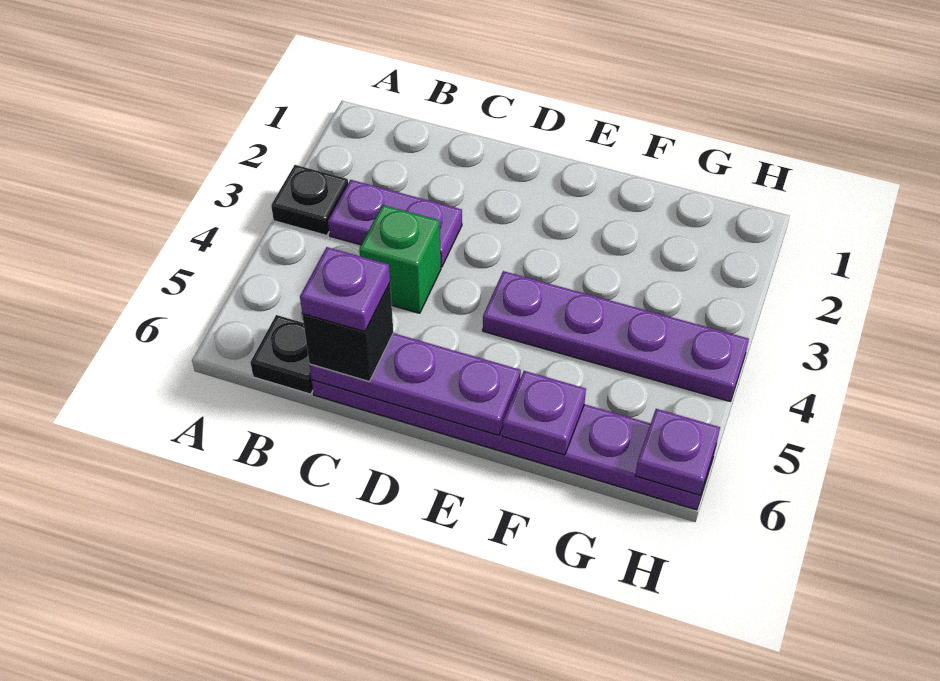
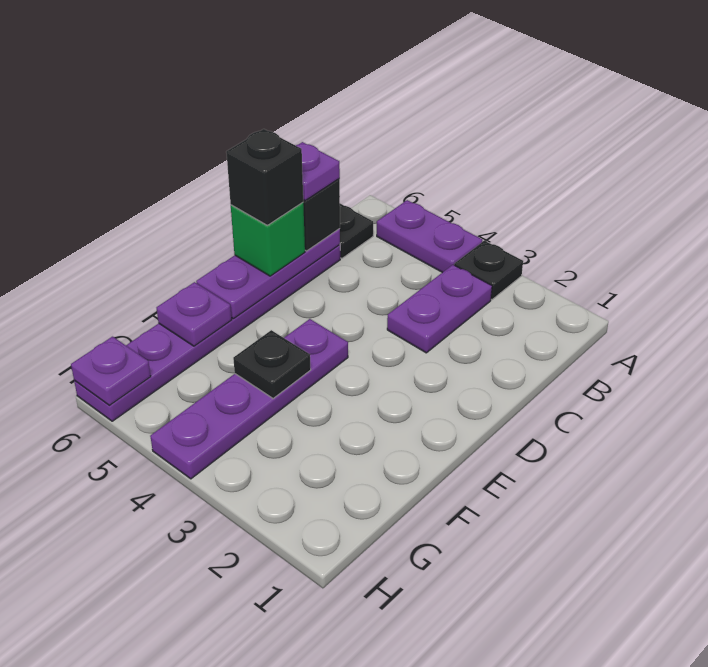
none -> purple plate A4:A5 level 1
green brick C4 level 1 -> green brick D6 level 3
none -> black brick D6 level 4
none -> black plate F4 level 2

